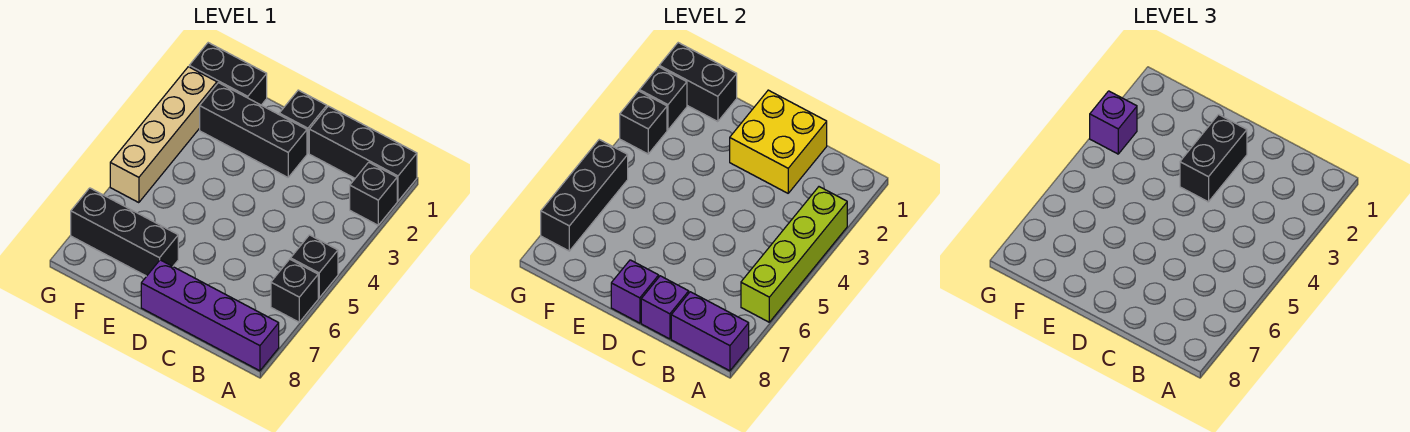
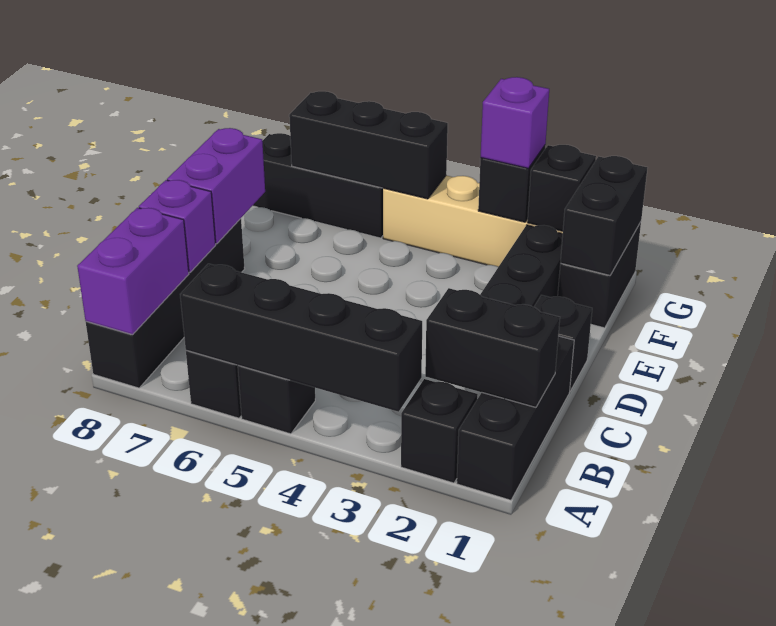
lime brick A3:A6 level 2 -> black brick A3:A6 level 2
purple brick A8:D8 level 1 -> black brick A8:D8 level 1
yellow brick C1:D2 level 2 -> none
black brick D2:D3 level 3 -> black brick B1:B2 level 2
purple brick D8 level 2 -> purple brick D8:E8 level 2
black brick E7:G7 level 1 -> black brick G6:G8 level 1

